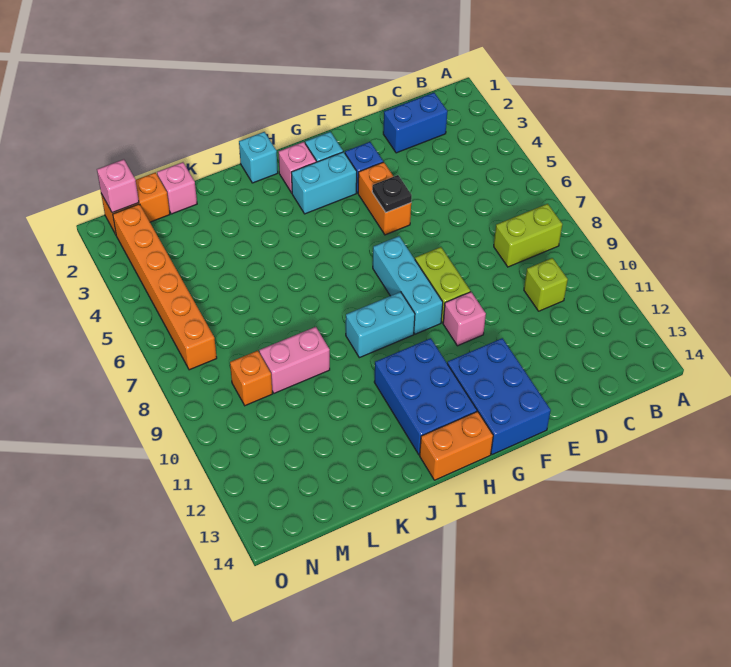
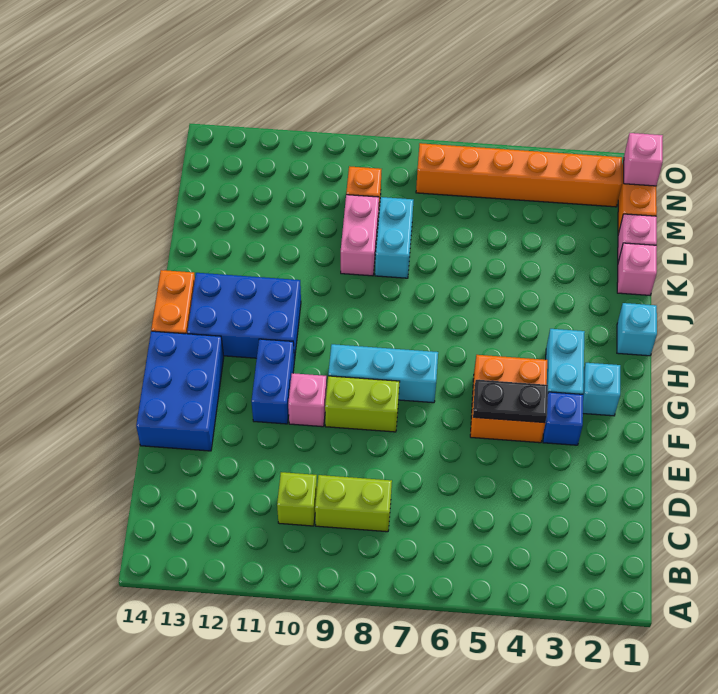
lime brick B8:C8 level 1 -> lime brick C8:C9 level 1
blue brick C2:D2 level 1 -> blue brick F11:G11 level 1
orange brick F4:F5 level 1 -> orange brick F4:G5 level 1
black plate F5 level 2 -> black plate F4:F5 level 2
blue brick F12:G14 level 1 -> blue brick E13:G14 level 1
pink brick H2 level 1 -> pink brick K1 level 1
cyan brick H9:I9 level 1 -> cyan brick K8:L8 level 1

